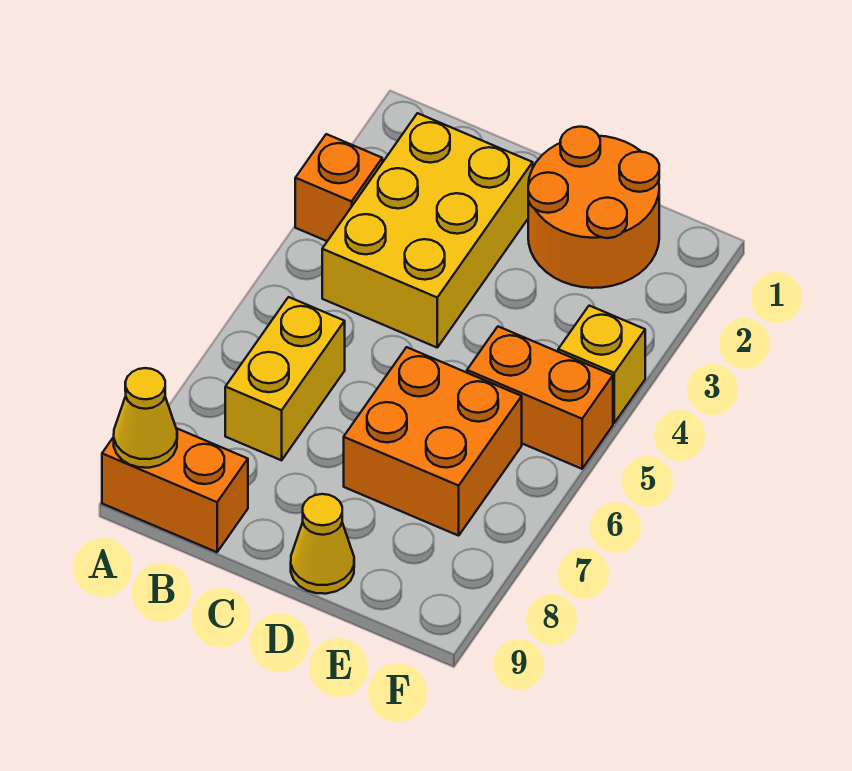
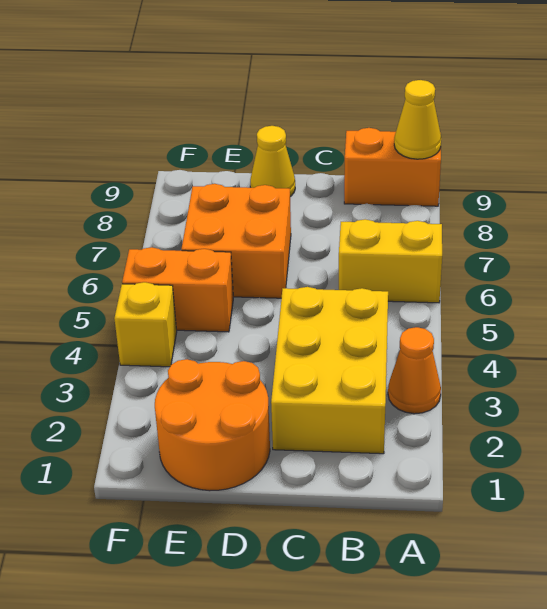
orange brick A3 level 1 -> orange cone A3 level 1
yellow brick B6:B7 level 1 -> yellow brick A6:B6 level 1

